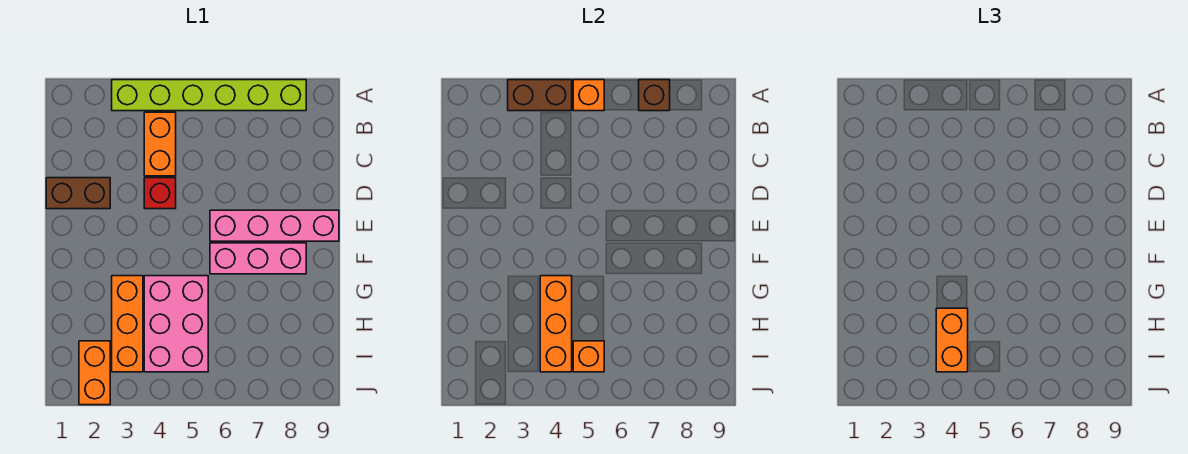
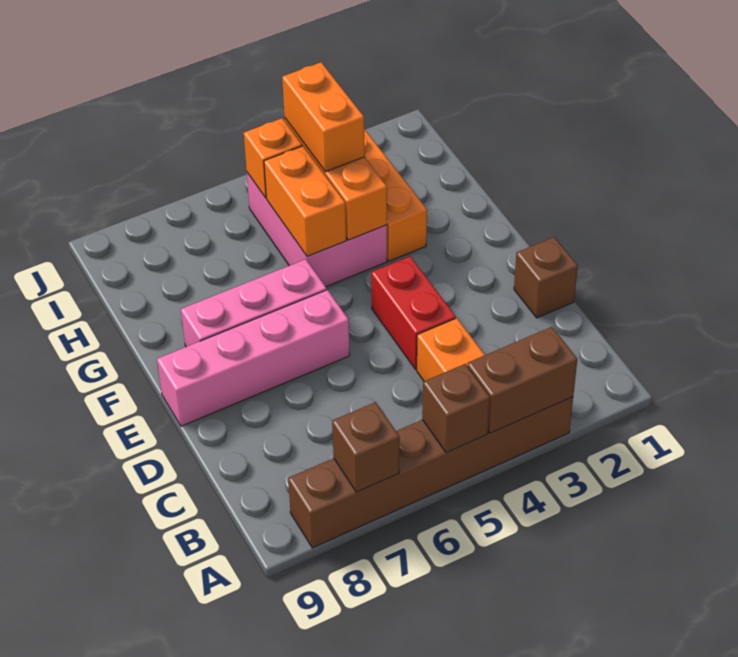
lime brick A3:A8 level 1 -> brown brick A3:A8 level 1
orange brick A5 level 2 -> brown brick A5 level 2
brown brick D1:D2 level 1 -> brown brick D1 level 1
red brick D4 level 1 -> red brick D4:E4 level 1
orange brick I2:J2 level 1 -> orange brick G5:H5 level 2

